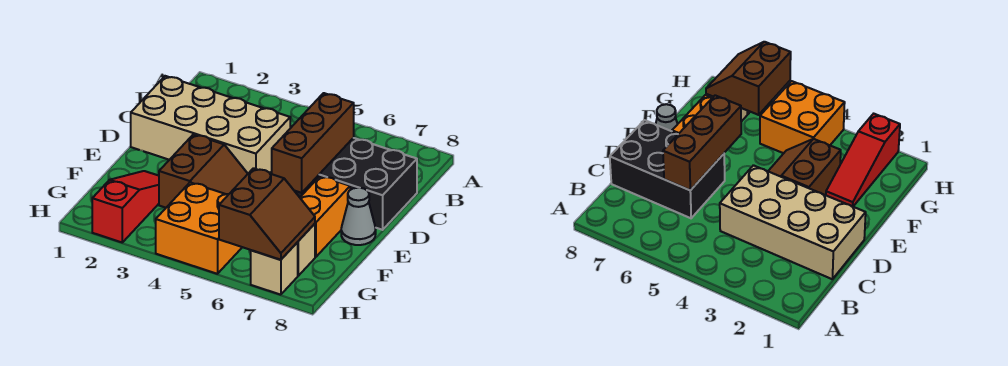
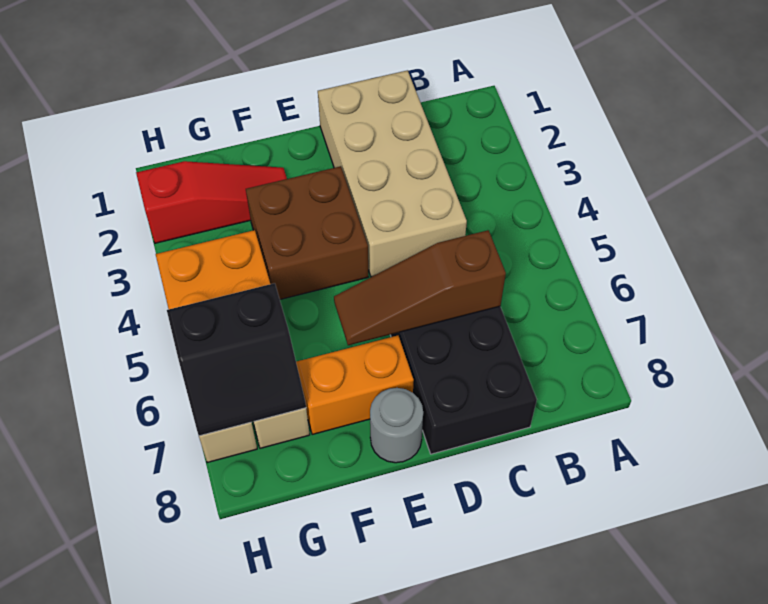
brown brick C6:E6 level 2 -> brown slope C6:E6 level 2 top C
brown slope E3:F4 level 1 top 3 -> brown brick E3:F4 level 1
grey cone E8 level 1 -> grey round brick E8 level 1
brown slope G6:H7 level 2 top 6 -> black slope G6:H7 level 2 top 6

